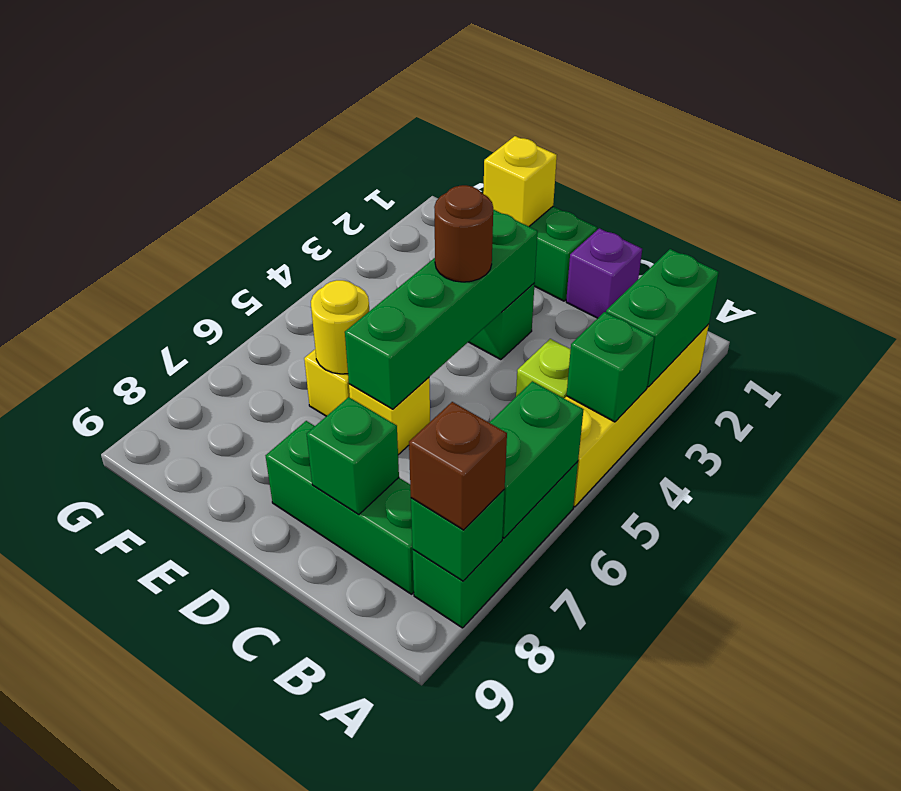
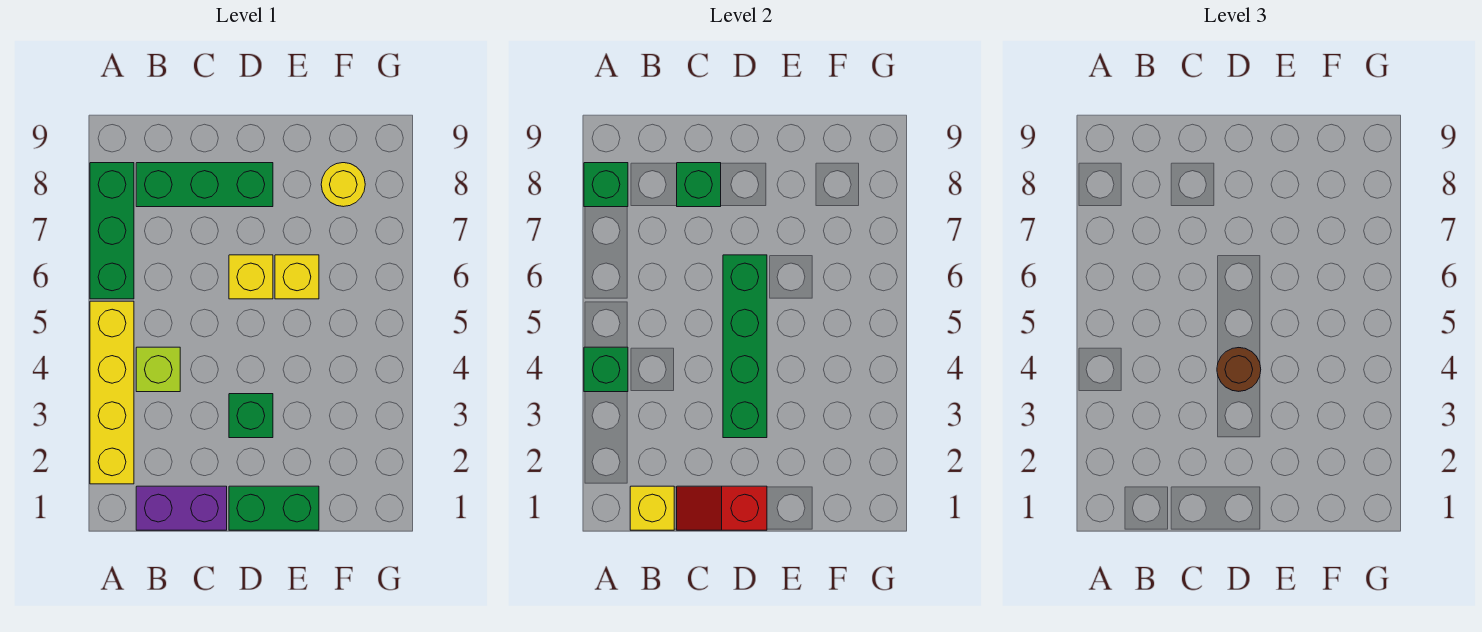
green brick A2:A3 level 2 -> none
green brick A6:A7 level 2 -> none
brown brick A8 level 3 -> none
purple brick C1 level 1 -> purple brick B1:C1 level 1
none -> red slope C1:D1 level 2 top D
yellow brick E1 level 2 -> yellow brick B1 level 2
yellow round brick E6 level 2 -> yellow round brick F8 level 1

